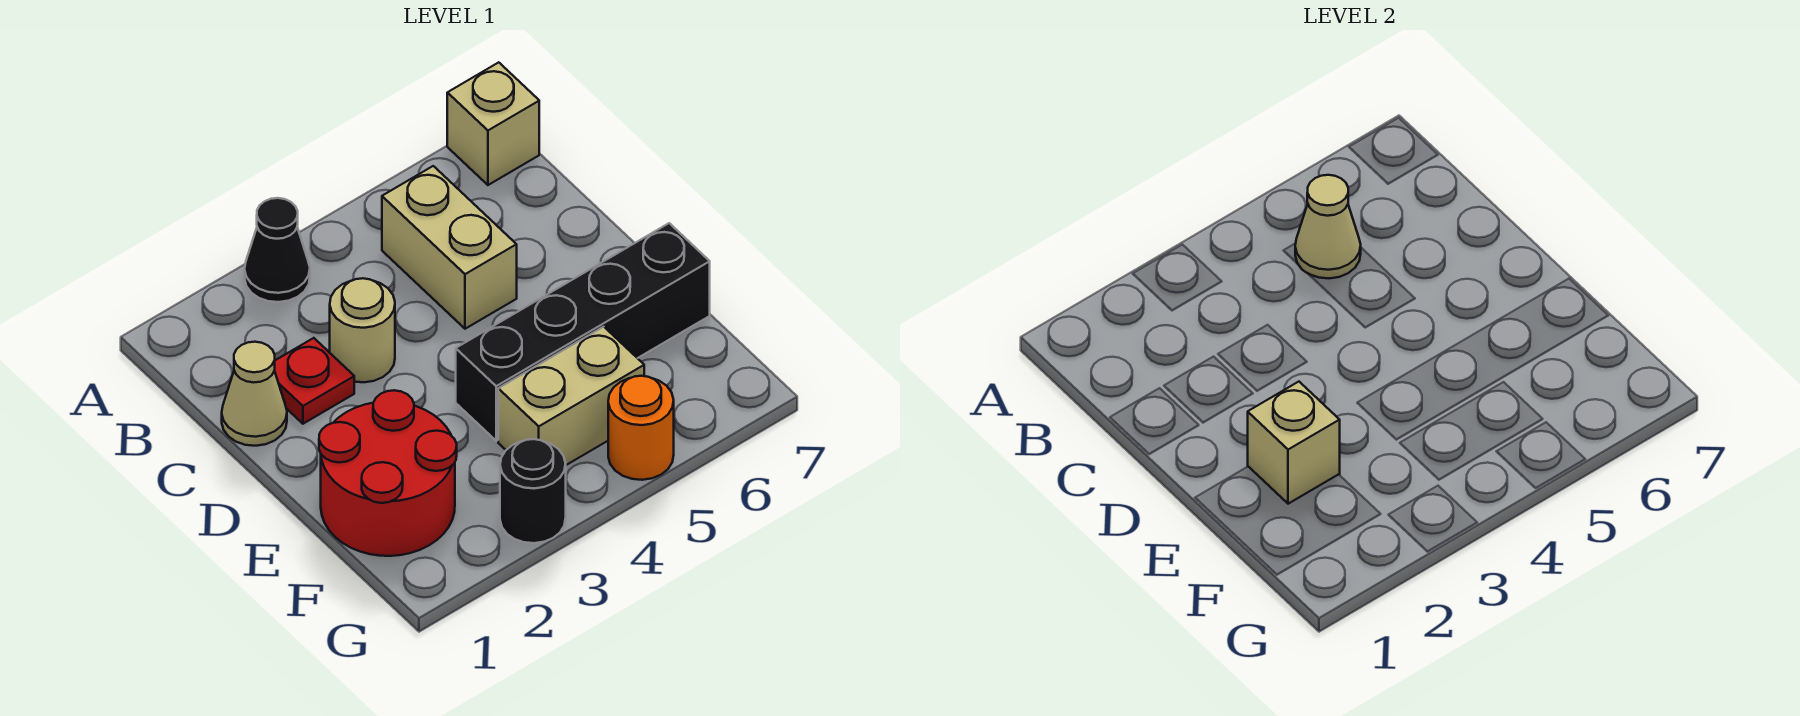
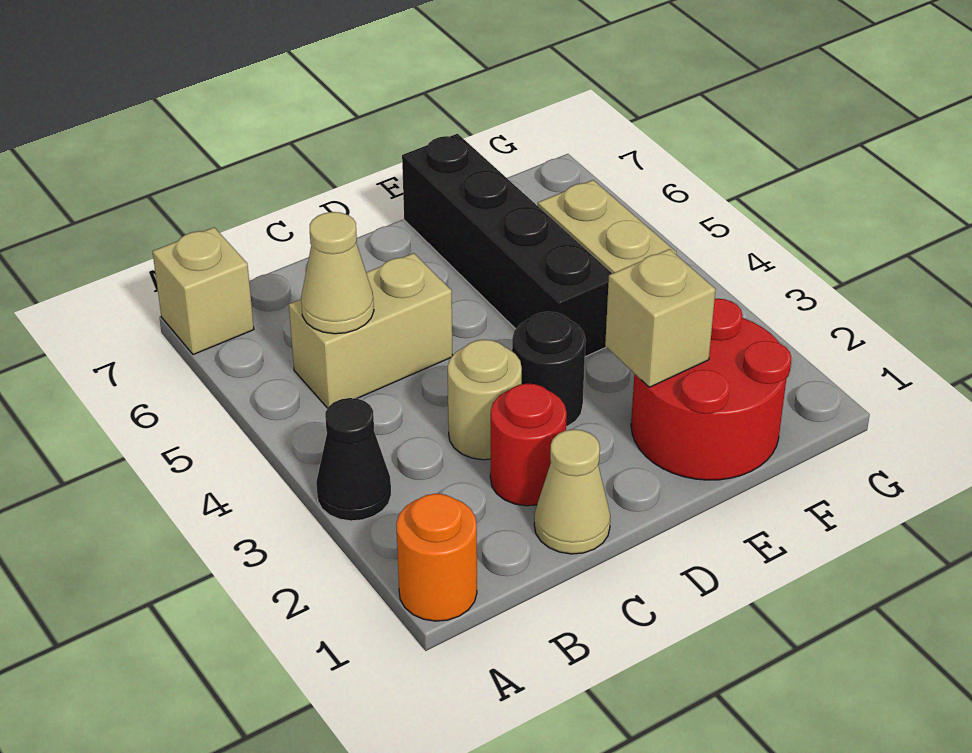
red plate C2 level 1 -> red round brick C2 level 1
black round brick G3 level 1 -> black round brick D3 level 1
orange round brick G5 level 1 -> orange round brick A1 level 1

